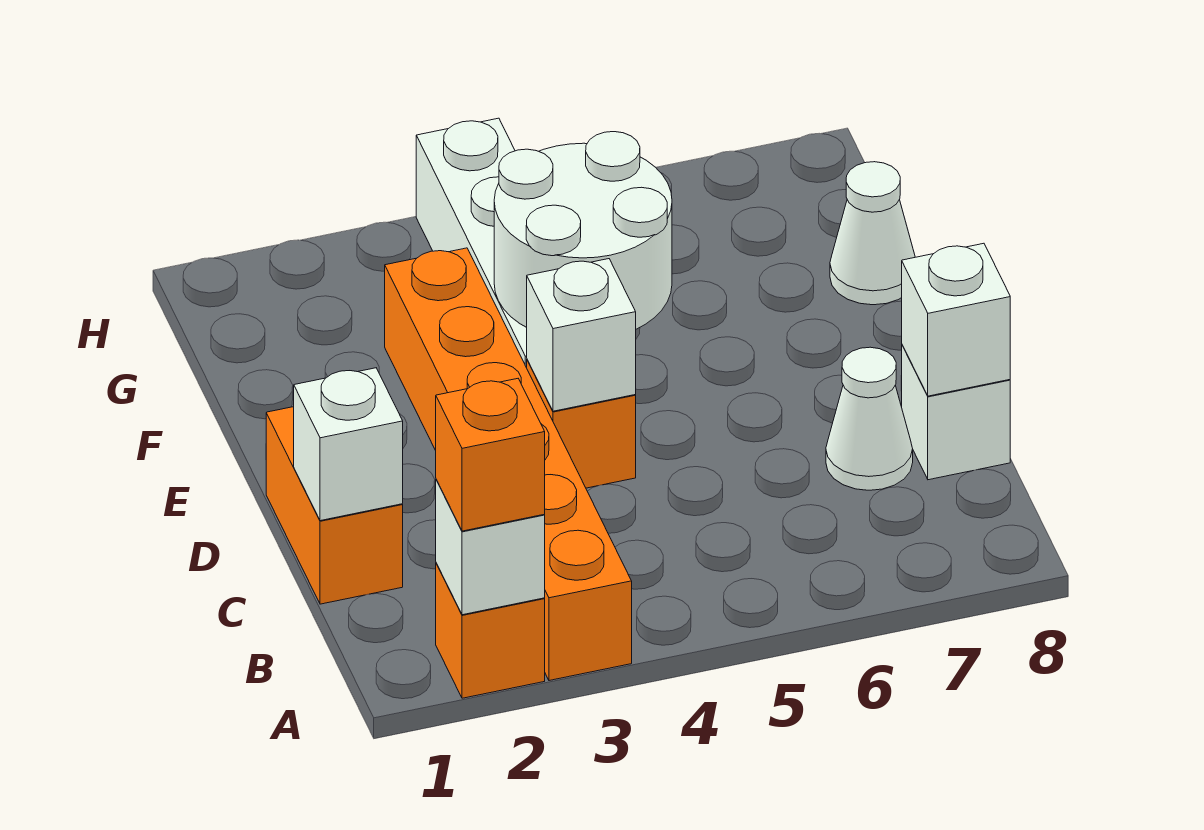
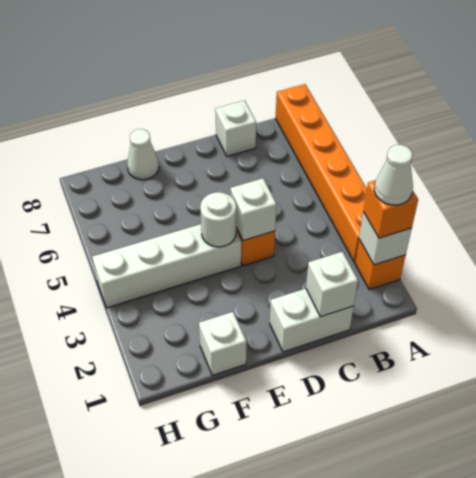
orange brick A3:F3 level 1 -> orange brick A3:A8 level 1
orange brick C1:D1 level 1 -> white brick C1:D1 level 1
white cone C7 level 1 -> white cone A2 level 4
white brick C8 level 2 -> white brick F1 level 1
white round brick E4:F5 level 2 -> white round brick E4 level 2

